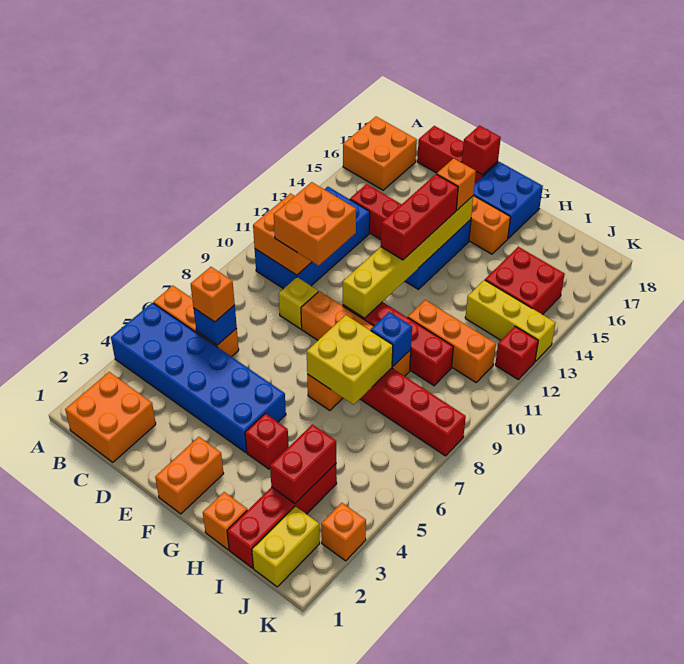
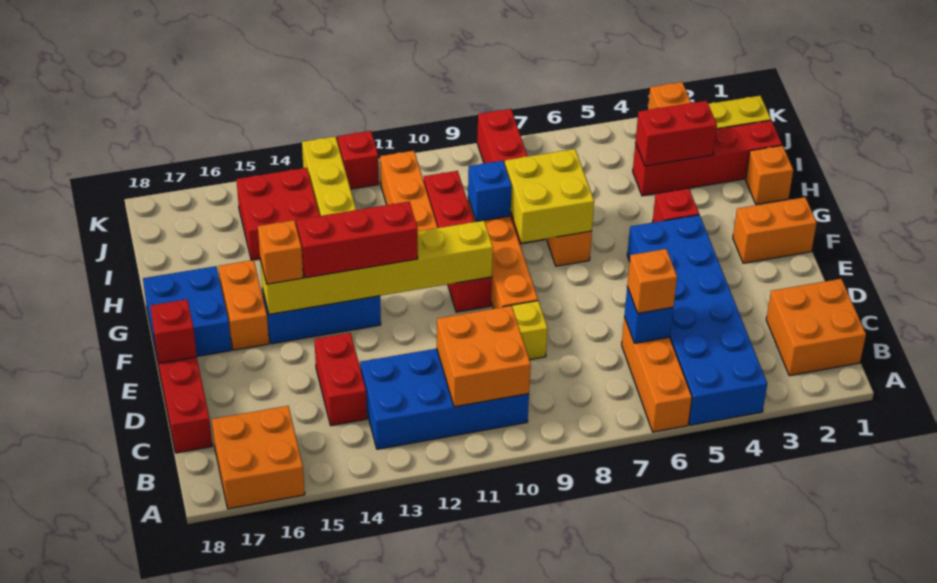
orange brick C10:D11 level 3 -> none

